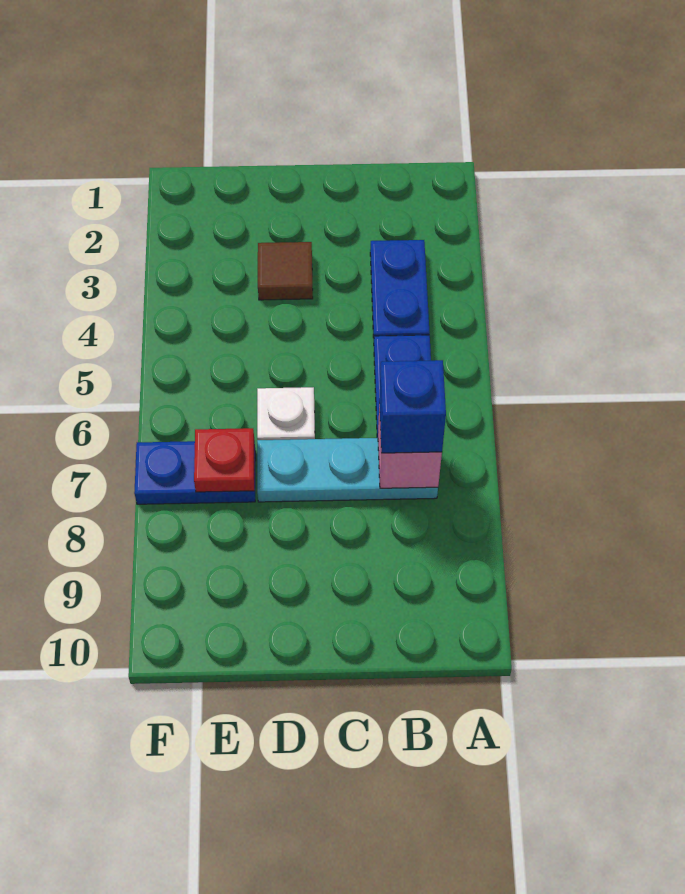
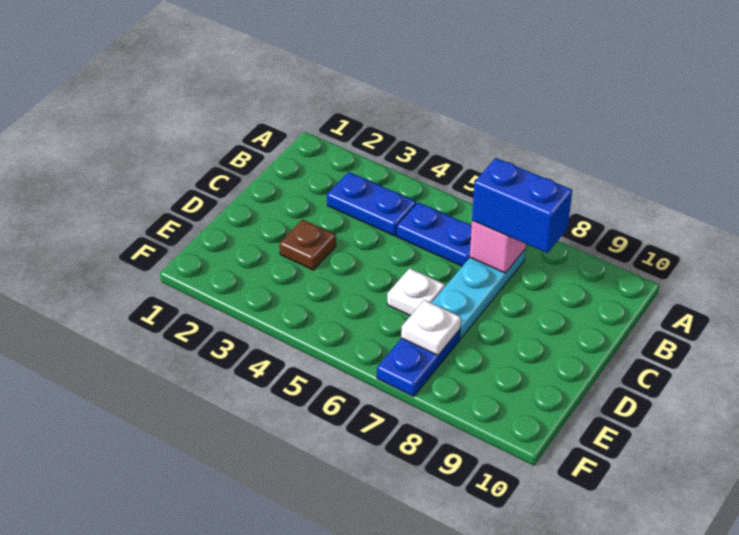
blue brick B7 level 3 -> blue brick B7:B8 level 3
brown tile D3 level 1 -> brown plate D3 level 1
red plate E7 level 2 -> white plate E7 level 2

